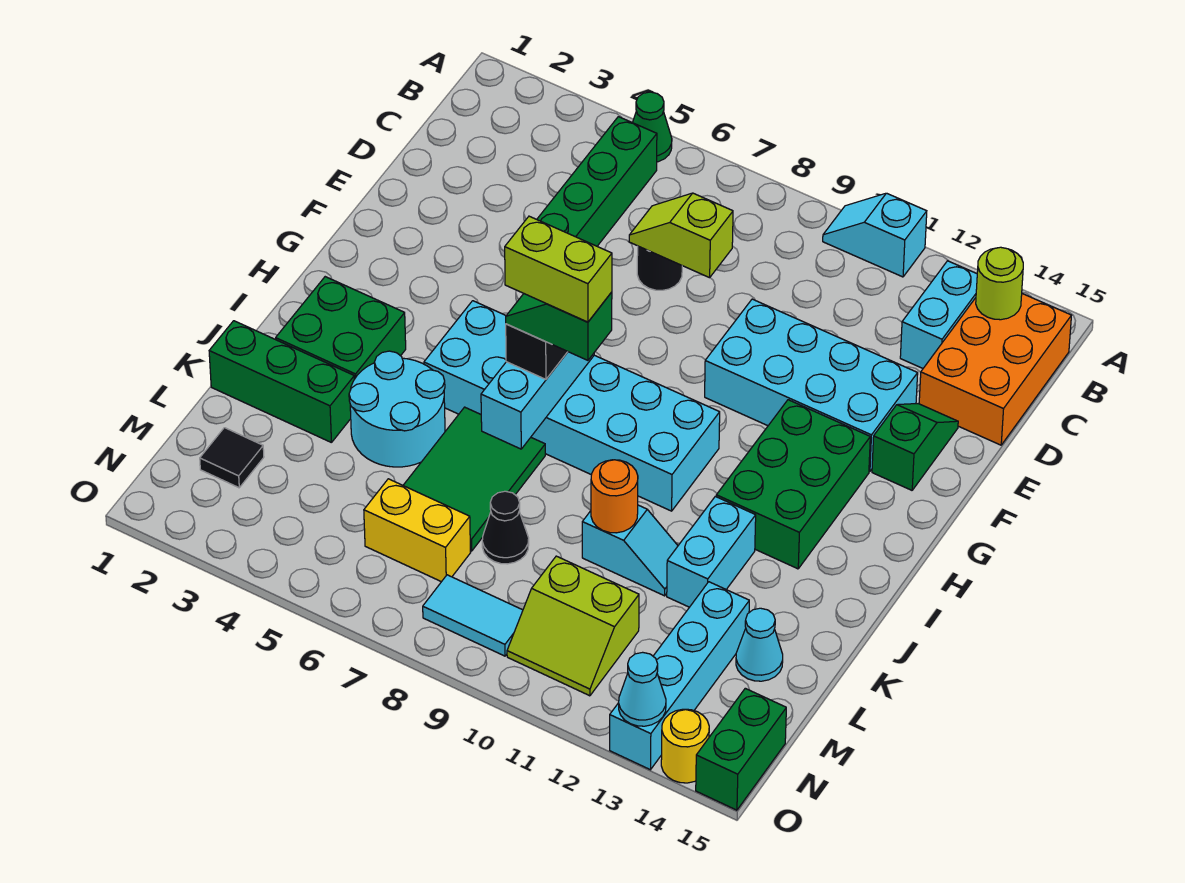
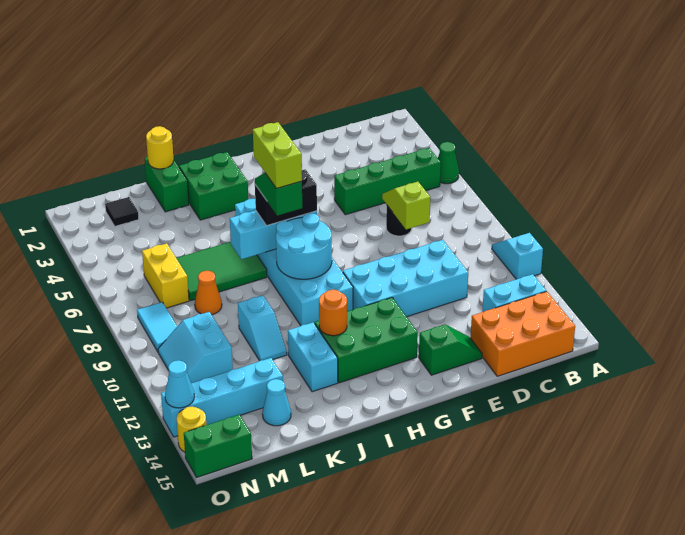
lime round brick B14 level 2 -> none
cyan brick E10:F13 level 1 -> cyan brick D10:G11 level 1
cyan round brick J4:K5 level 1 -> cyan round brick H8:I9 level 2
cyan brick J12:K12 level 1 -> cyan brick J12:J13 level 1
green brick K1:K3 level 1 -> green brick K1:K2 level 1
none -> yellow round brick K1 level 2
orange round brick K10 level 2 -> orange round brick I12 level 2
black cone L8 level 1 -> orange cone L8 level 1
lime slope M10:N11 level 1 top M -> cyan slope M10:N11 level 1 top M

